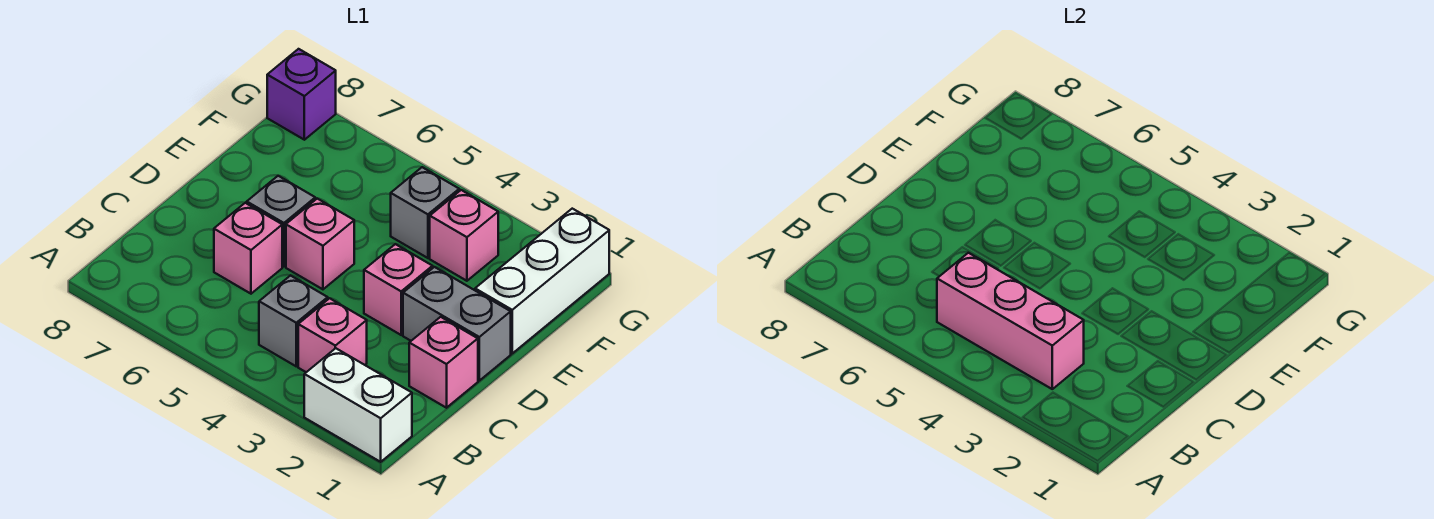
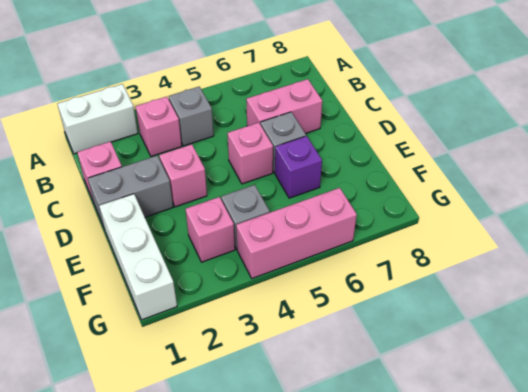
pink brick B3:B5 level 2 -> pink brick G4:G6 level 1
pink brick C6 level 1 -> pink brick C6:C7 level 1
purple brick G8 level 1 -> purple brick E6 level 1

